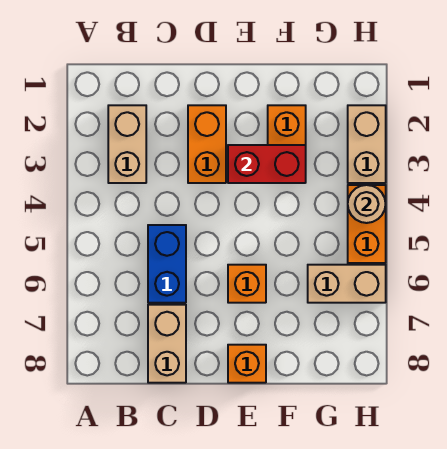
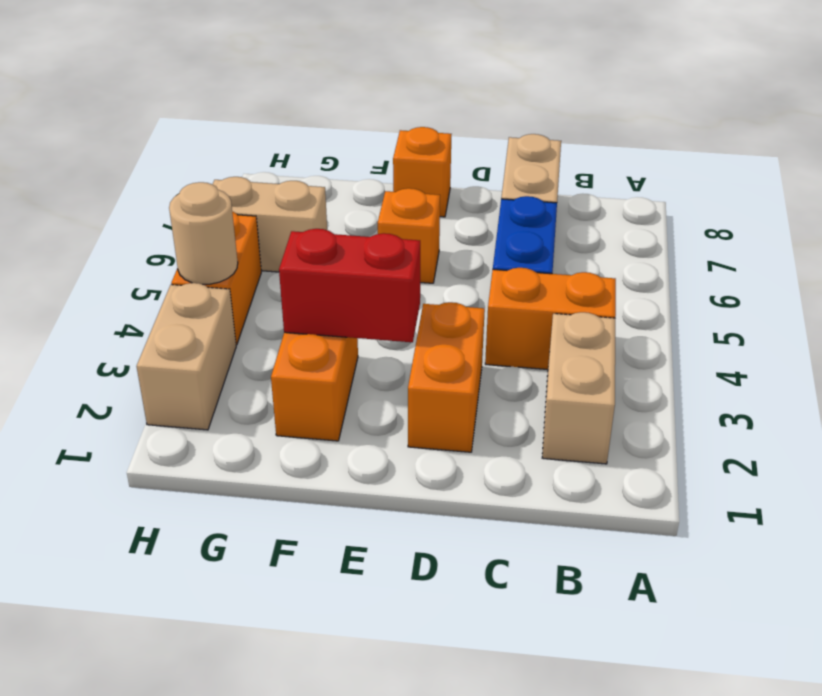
none -> orange brick B4:C4 level 1

